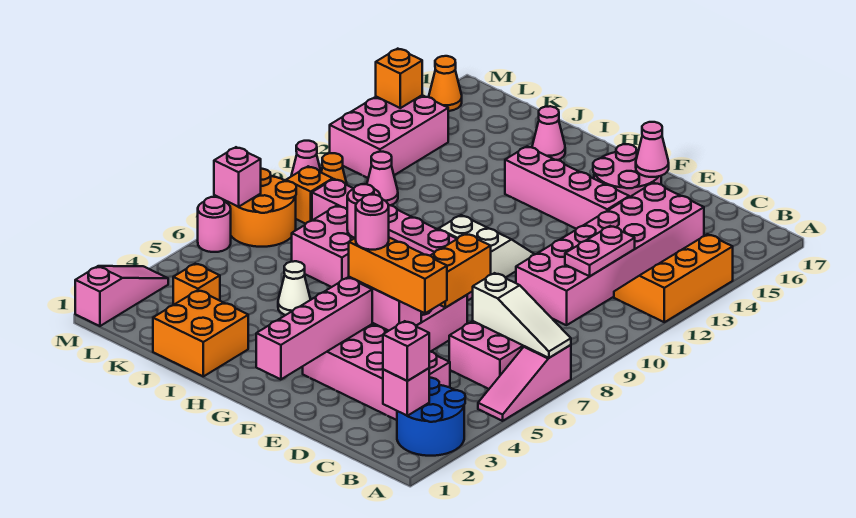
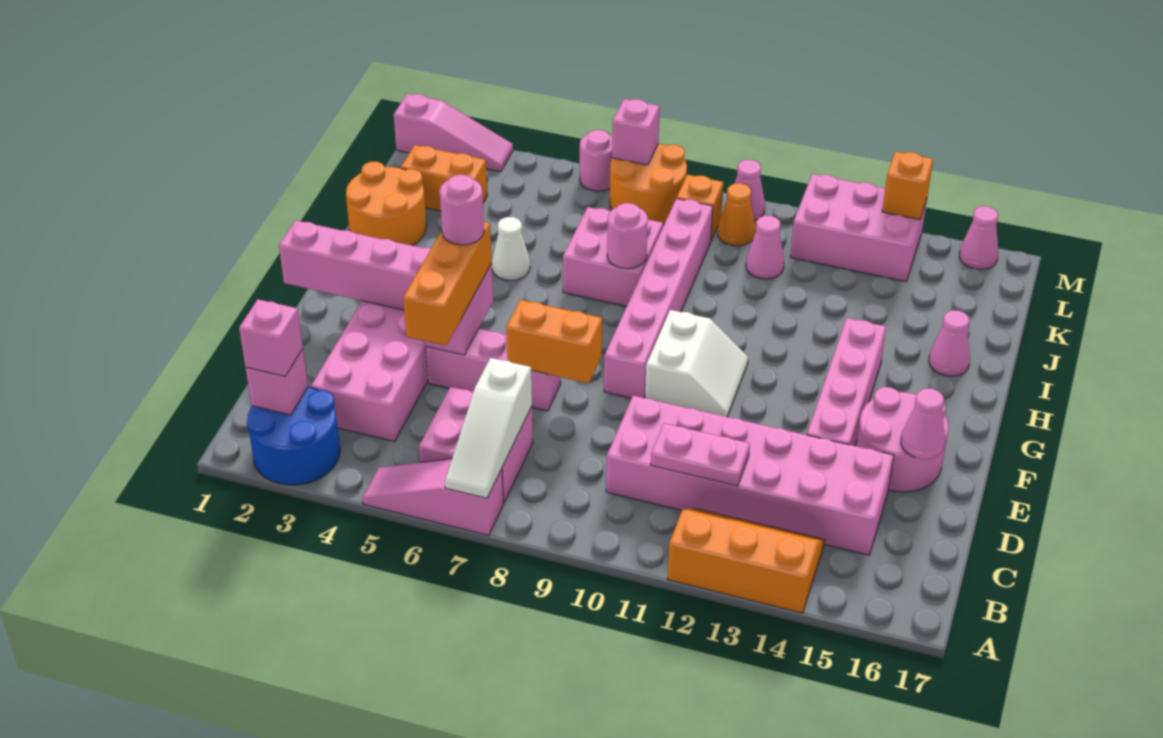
orange brick I1:J2 level 1 -> orange round brick I1:J2 level 1
orange brick K3 level 1 -> orange brick K2:K3 level 1
orange cone M16 level 1 -> pink cone M16 level 1

